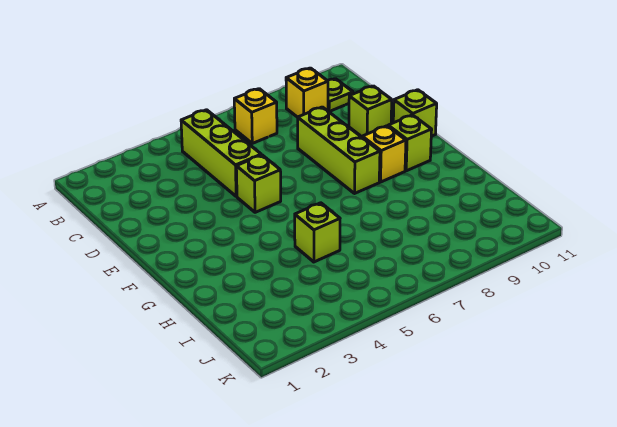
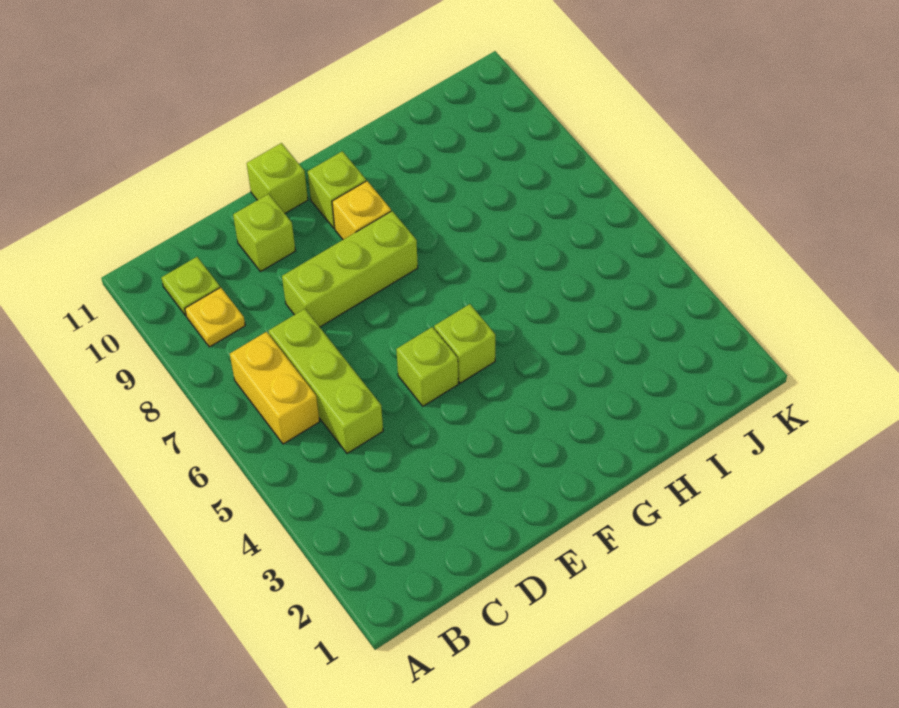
lime brick B5:D5 level 1 -> lime brick C5:C7 level 1
yellow brick B7 level 1 -> yellow brick B6:B7 level 1
yellow brick B9 level 1 -> yellow plate B9 level 1
lime brick H5 level 1 -> lime brick F5 level 1

